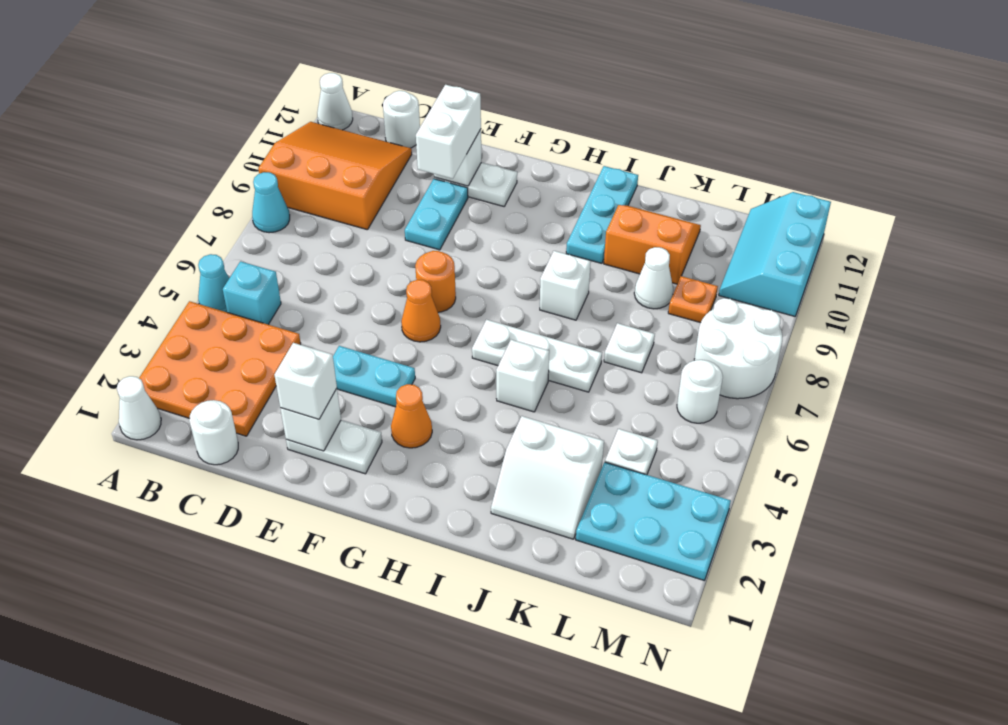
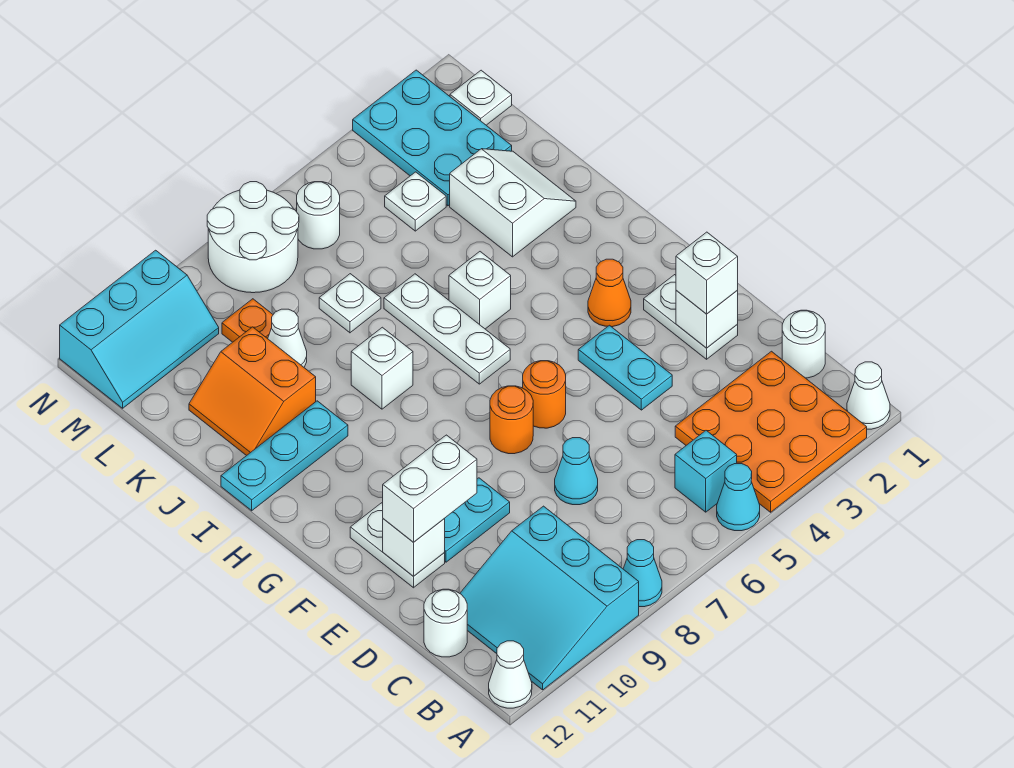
orange slope A9:C11 level 1 top 9 -> cyan slope A9:C11 level 1 top 9
none -> cyan cone D7 level 1
orange cone F6 level 1 -> orange round brick F6 level 1
none -> white plate M1 level 1

